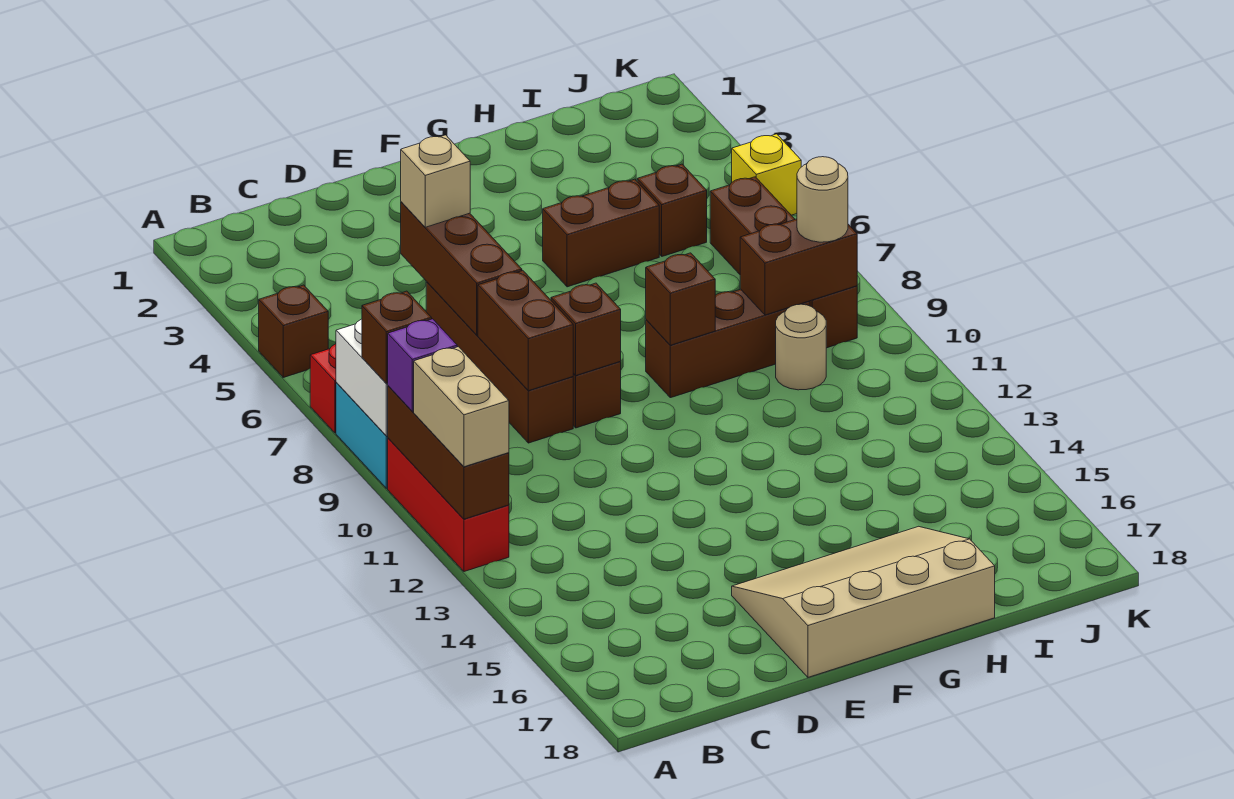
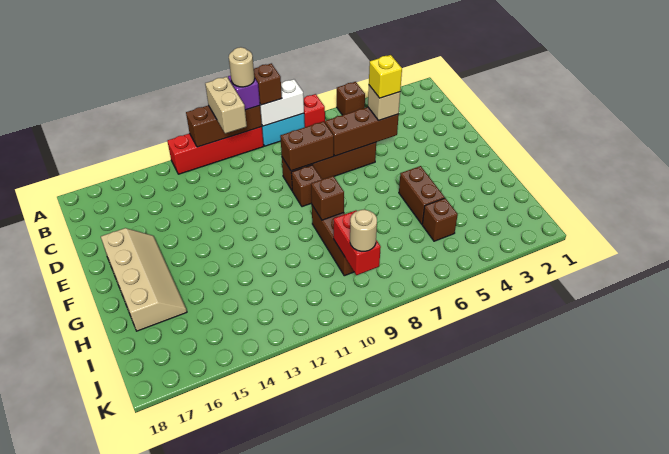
red brick A10:A12 level 1 -> red brick A10:A13 level 1
tan brick A11:A12 level 3 -> tan brick A11:B11 level 3
brown brick E9 level 2 -> none
tan slope E16:H18 level 1 top 18 -> tan slope E16:H17 level 1 top 17
brown brick I9:J9 level 2 -> red brick I9:J9 level 2
tan round brick I10 level 1 -> tan round brick A10 level 4
brown brick J6:J9 level 1 -> none
yellow brick K5 level 1 -> yellow brick D5 level 4

